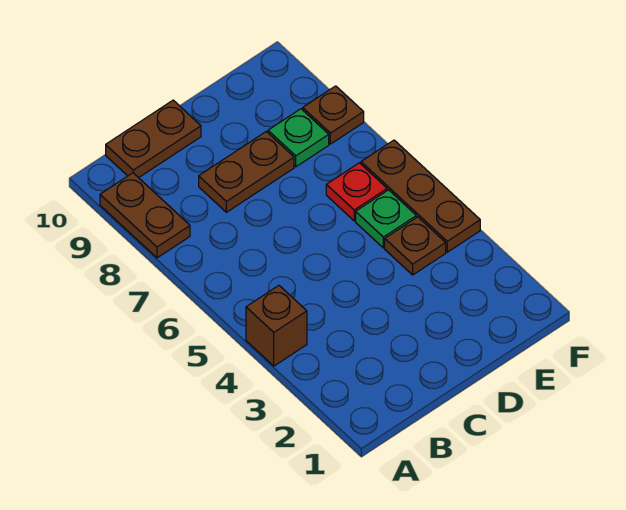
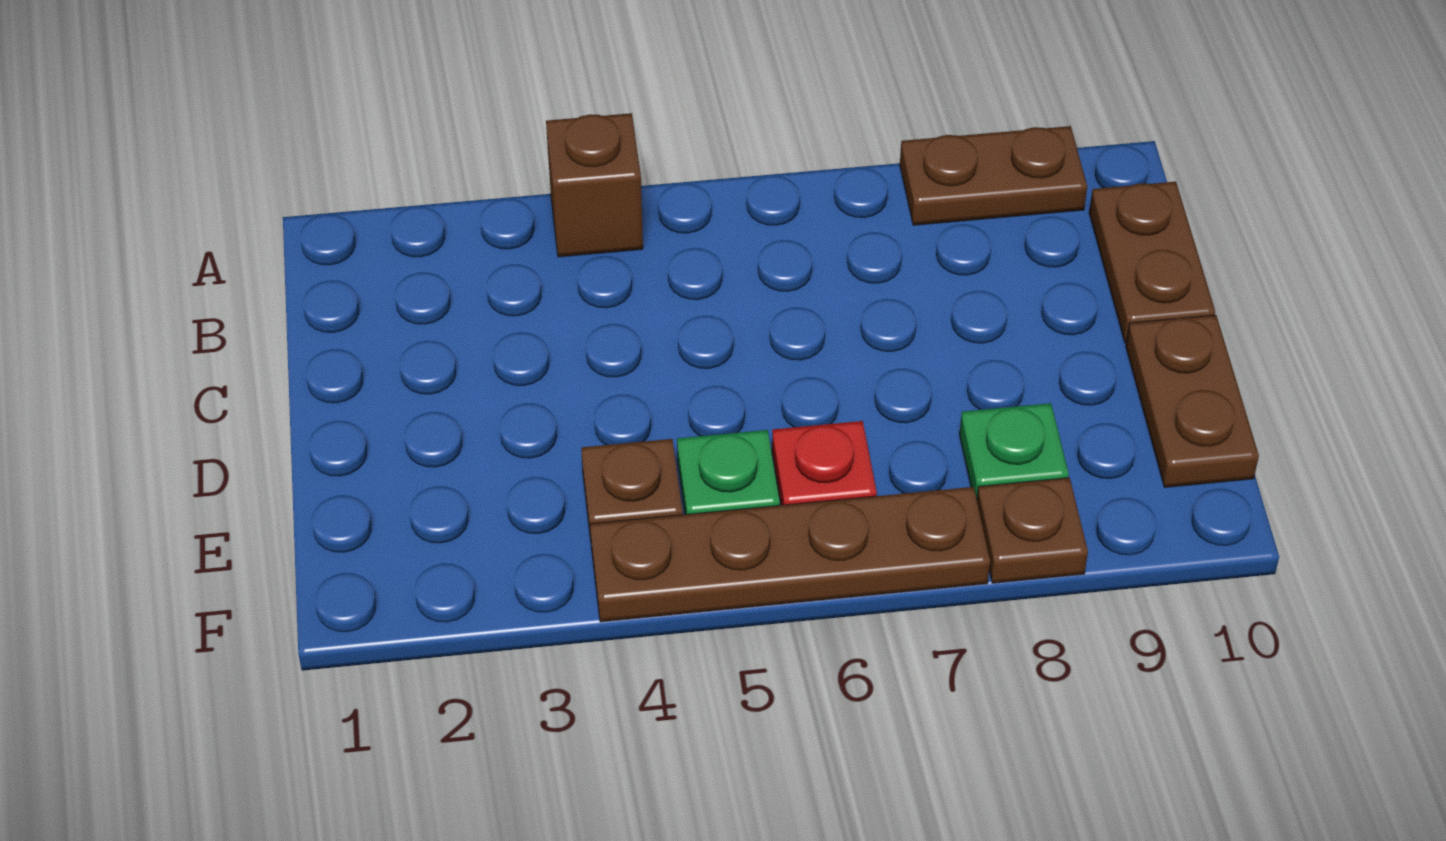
brown plate C8:D8 level 1 -> brown plate D10:E10 level 1
brown plate F4:F6 level 1 -> brown plate F4:F7 level 1

